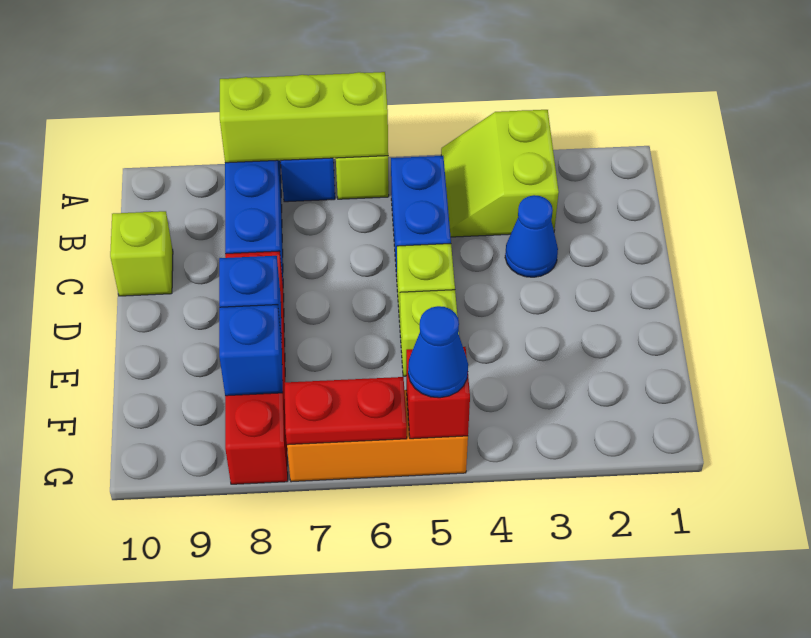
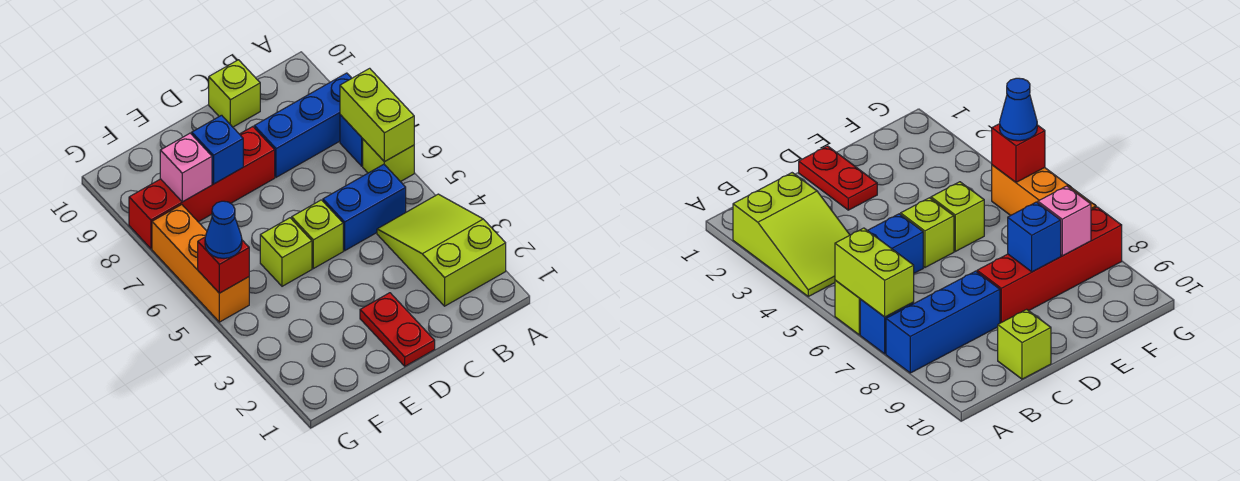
lime slope A3:B4 level 1 top 3 -> lime slope A2:B4 level 1 top 2
lime brick A6:A8 level 2 -> lime brick A6:A7 level 2
blue cone C3 level 1 -> none
blue brick F8 level 2 -> pink brick F8 level 2
red plate G6:G7 level 2 -> red plate D1:D2 level 1

